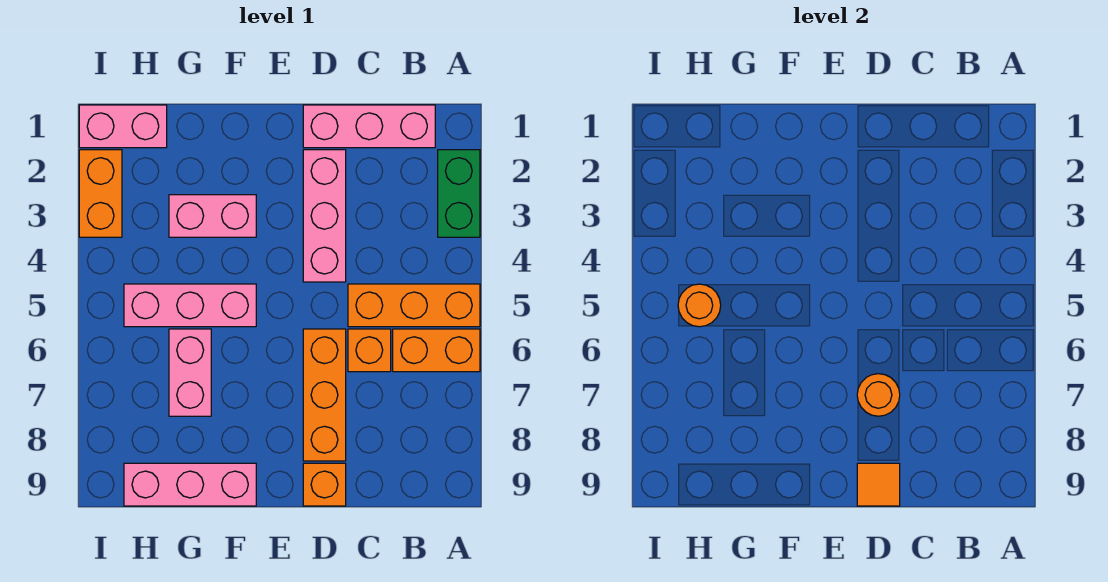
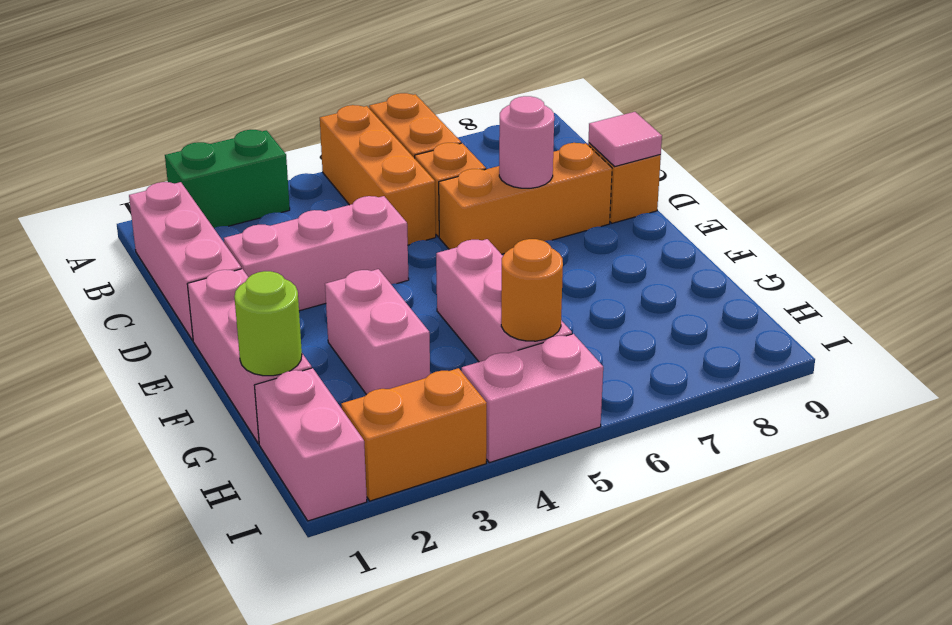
orange round brick D7 level 2 -> pink round brick D7 level 2
orange tile D9 level 2 -> pink tile D9 level 2
pink brick F9:H9 level 1 -> pink brick E1:G1 level 1
none -> lime round brick G1 level 2
pink brick G6:G7 level 1 -> pink brick I4:I5 level 1

